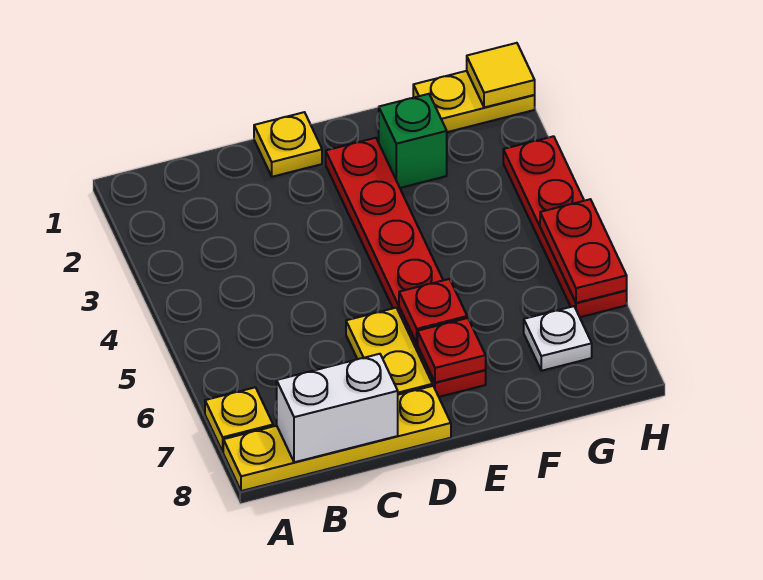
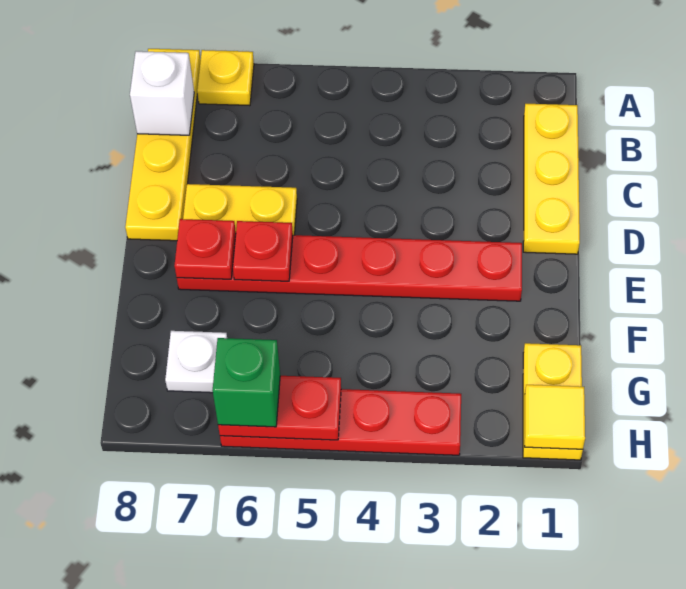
white brick B8:C8 level 2 -> white brick B8 level 2
yellow plate D1 level 1 -> yellow plate B1:D1 level 1
green brick F2 level 1 -> green brick H6 level 3

